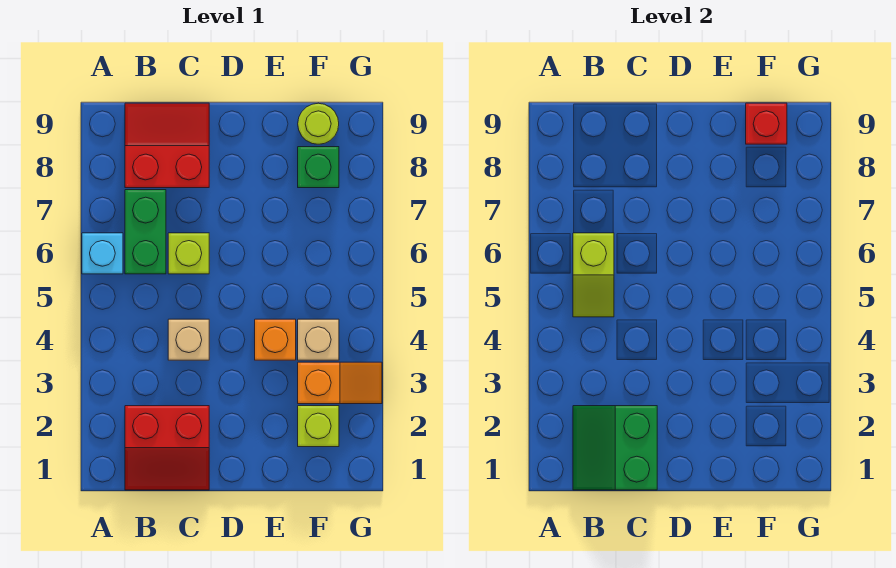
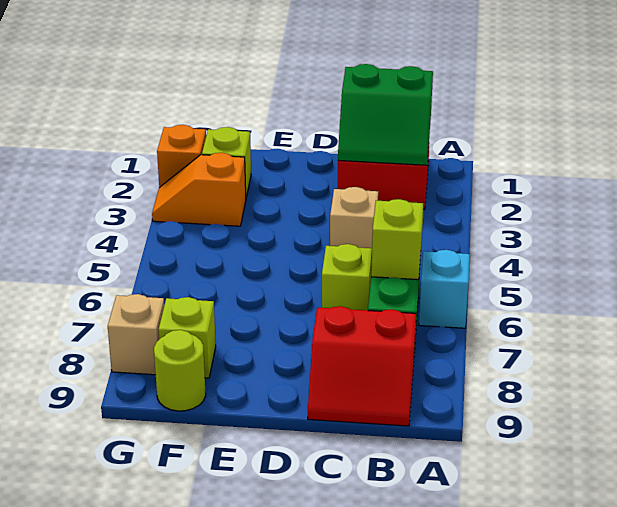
green slope B1:C2 level 2 top C -> green slope B1:C2 level 2 top 1
orange brick E4 level 1 -> orange brick G2 level 1
tan brick F4 level 1 -> tan brick G8 level 1
green brick F8 level 1 -> lime brick F8 level 1
red brick F9 level 2 -> none

